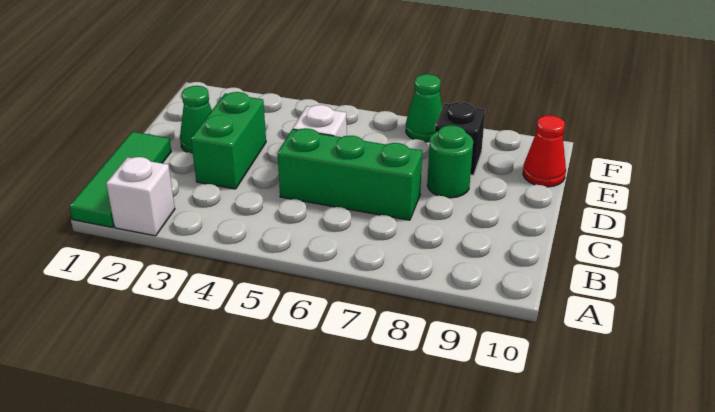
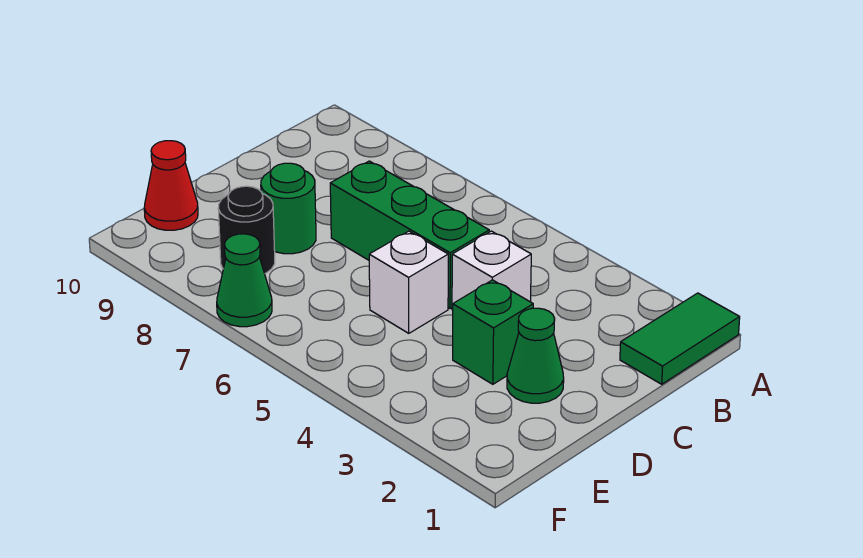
green tile A1:C1 level 1 -> green tile A1:B1 level 1
white brick A2 level 1 -> white brick C4 level 1
green brick C3:D3 level 1 -> green brick D3 level 1
black brick E8 level 1 -> black round brick E8 level 1

